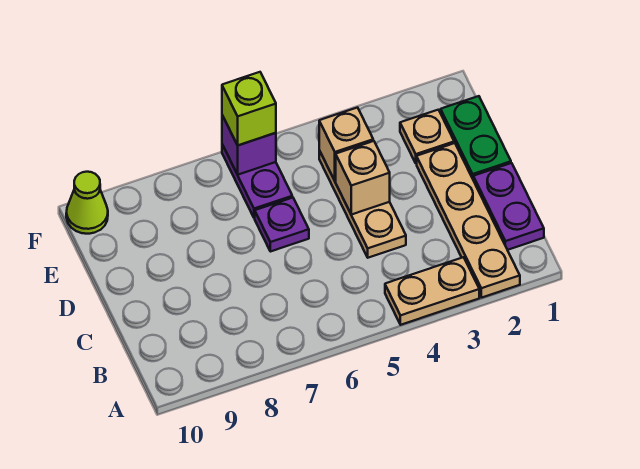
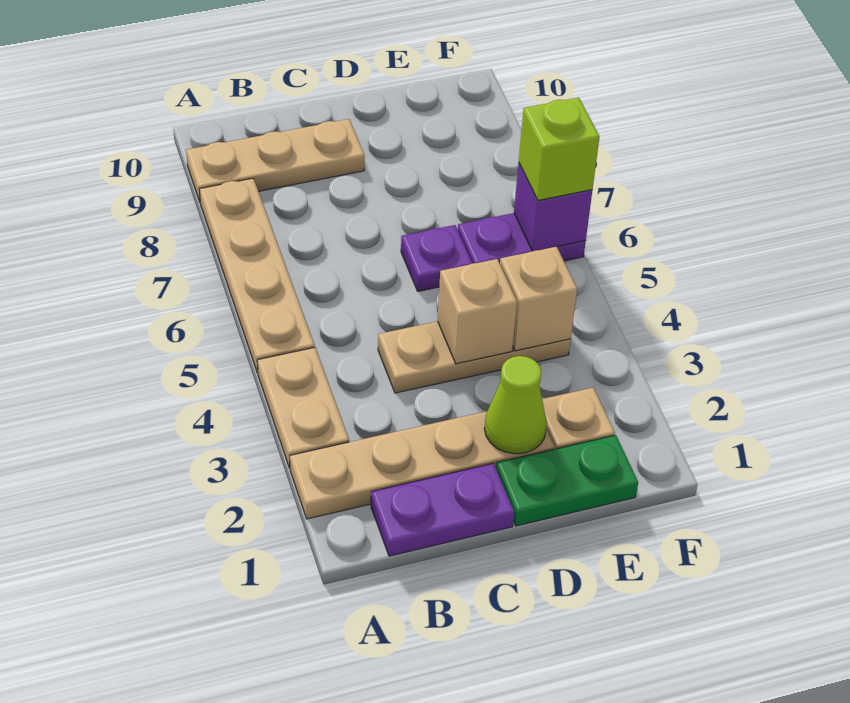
none -> tan plate A5:A8 level 1
none -> tan plate A9:C9 level 1
lime cone F10 level 1 -> lime cone D2 level 2

